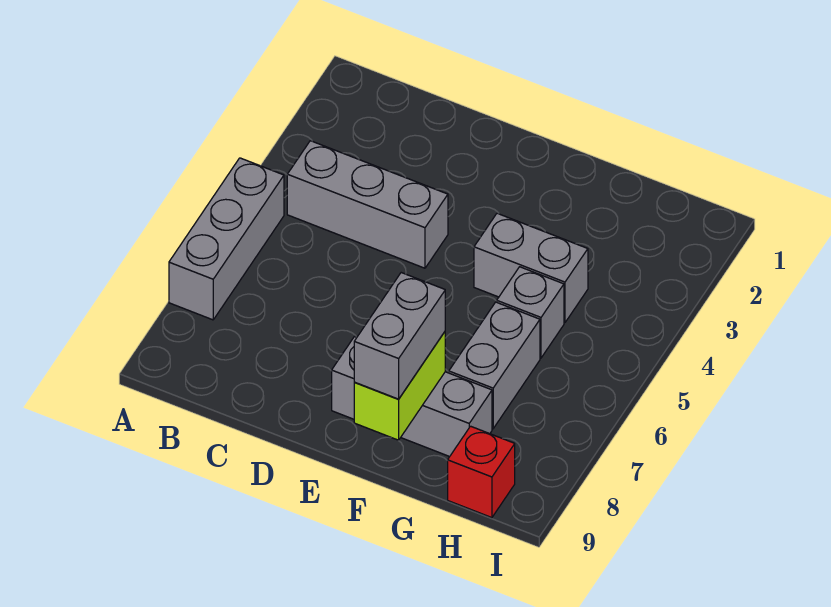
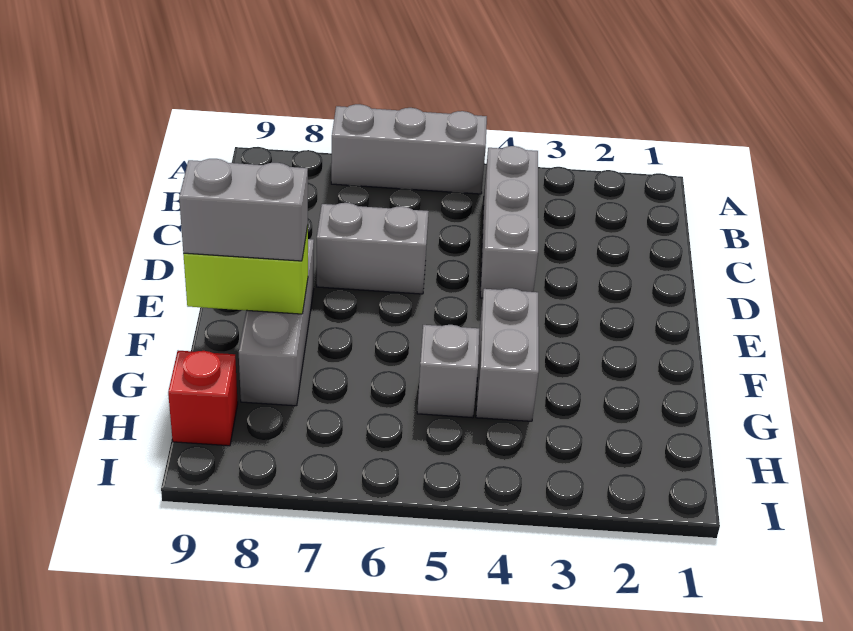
grey brick G6:G7 level 1 -> grey brick D6:D7 level 1

